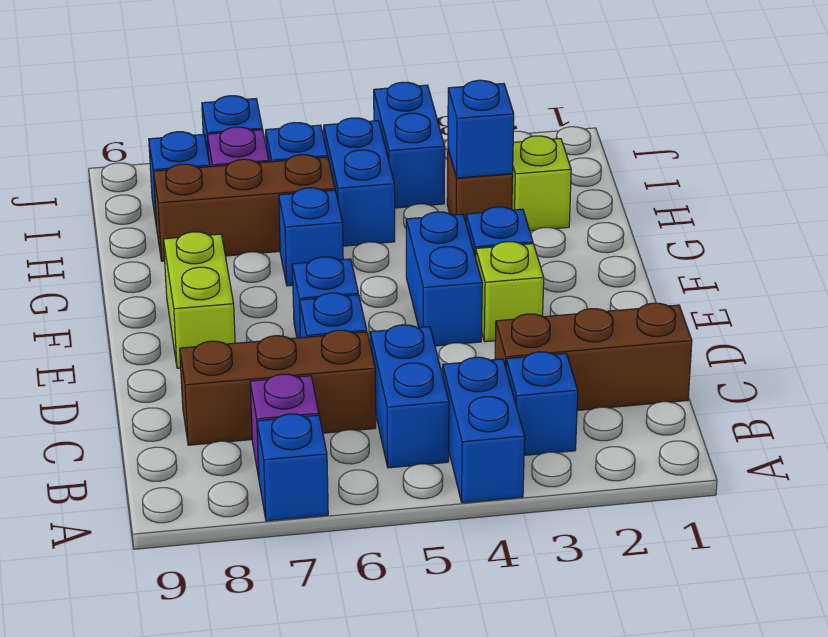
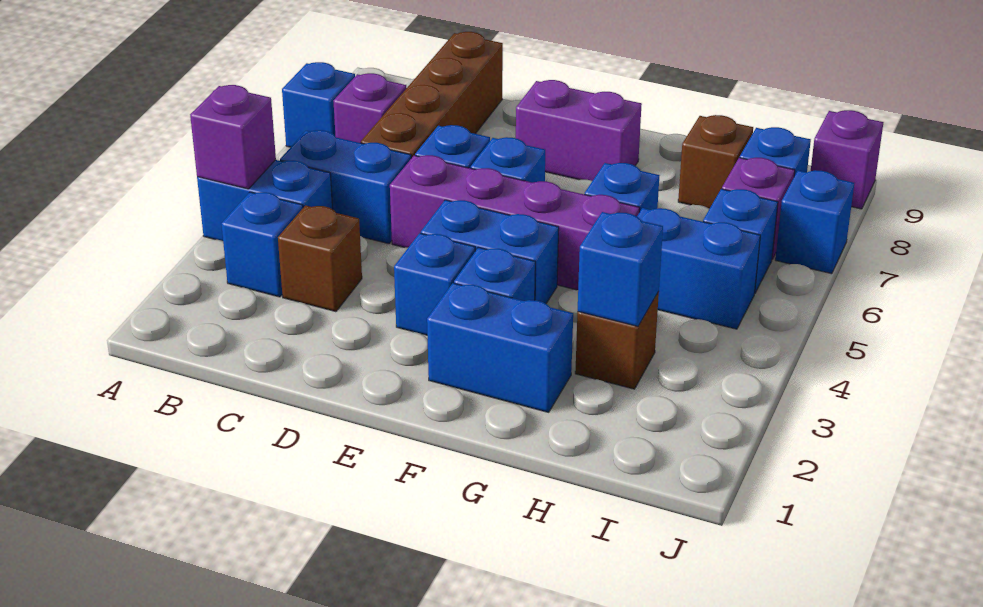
none -> purple brick A4 level 2
brown brick C1:C3 level 1 -> brown brick C3 level 1
brown brick C6:C8 level 1 -> brown brick C6:C9 level 1
none -> purple brick D5:G5 level 1
lime brick E3 level 1 -> blue brick E3 level 1
lime brick E8:F8 level 1 -> purple brick E8:F8 level 1
lime brick H2 level 1 -> none
brown brick H6:H8 level 1 -> brown brick H8 level 1
blue brick I4:J4 level 1 -> blue brick F2:G2 level 1
none -> purple brick J9 level 1

